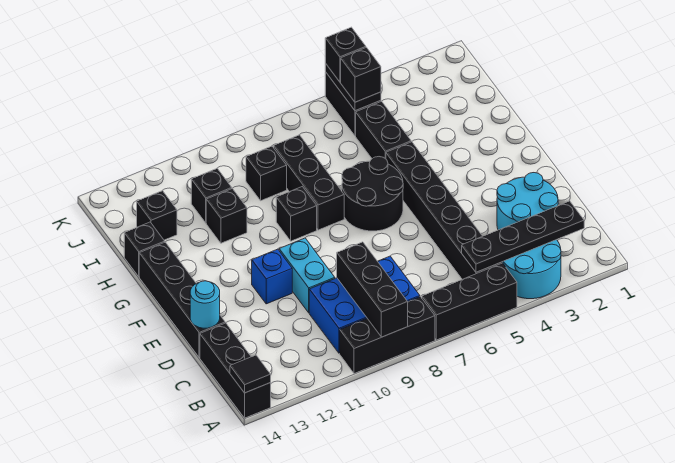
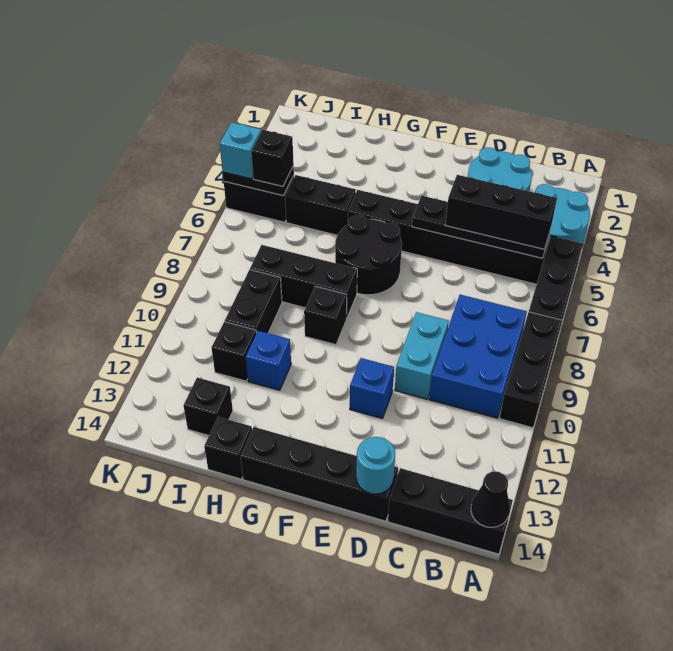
black brick A9:C9 level 2 -> black brick B5:D5 level 3
black tile A14 level 2 -> black cone A14 level 2
black plate B2:B5 level 2 -> black plate B5:E5 level 2
cyan brick D10:E10 level 1 -> cyan brick D9:D10 level 1
black brick H11 level 1 -> blue brick H11 level 1
black brick I9 level 1 -> black brick I9:I10 level 1
black brick K5 level 3 -> cyan brick K5 level 3

